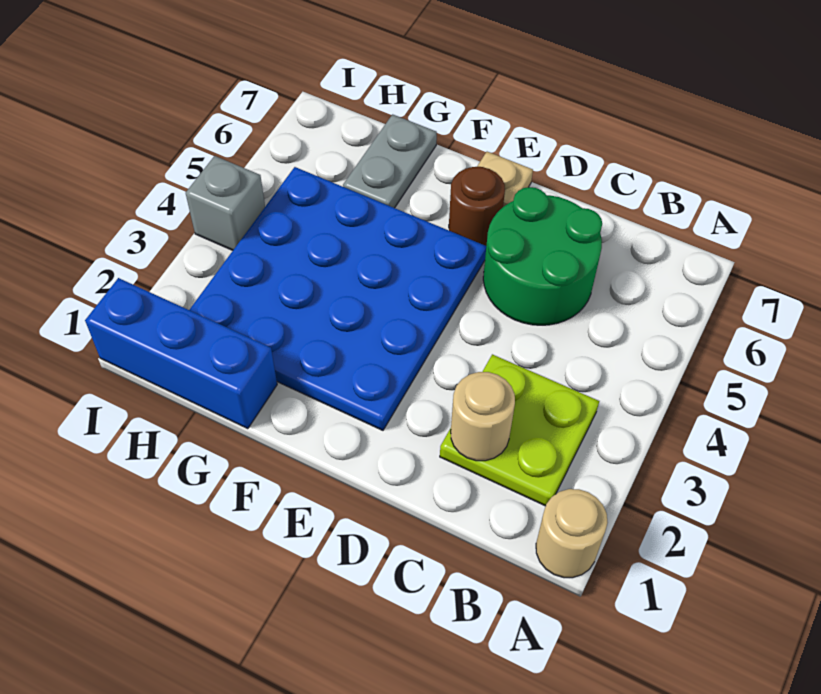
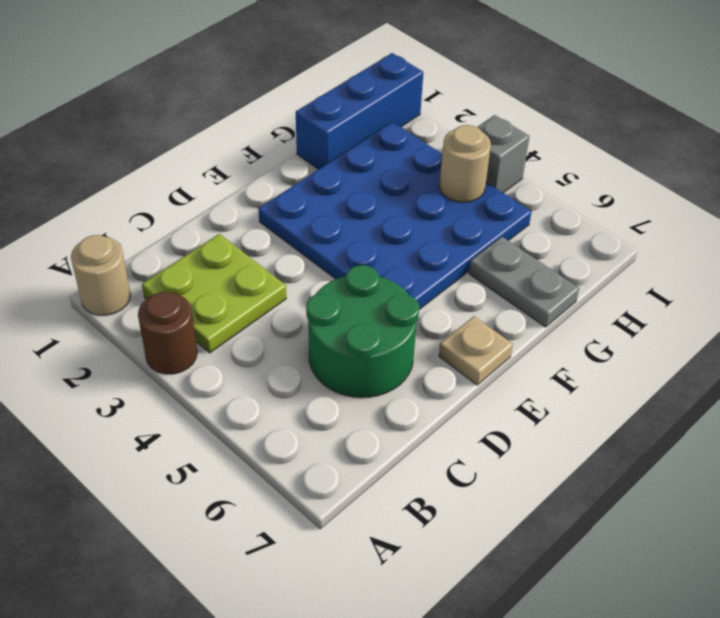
tan round brick C2 level 2 -> tan round brick H4 level 2
brown round brick E6 level 1 -> brown round brick A3 level 1

